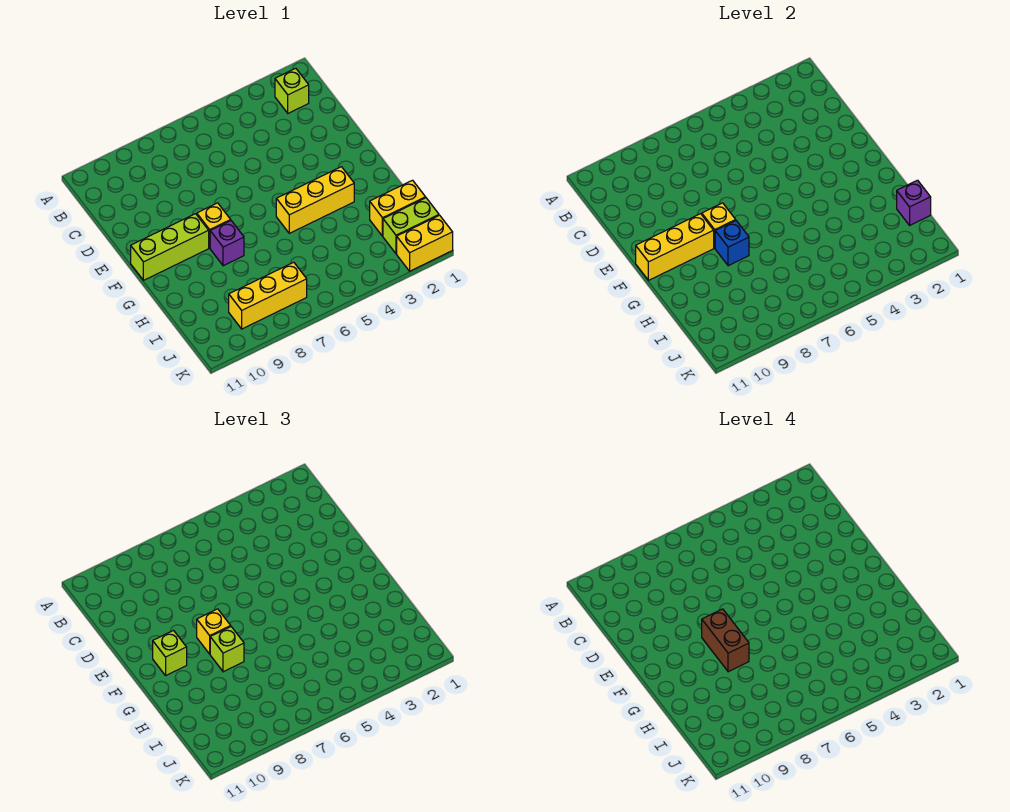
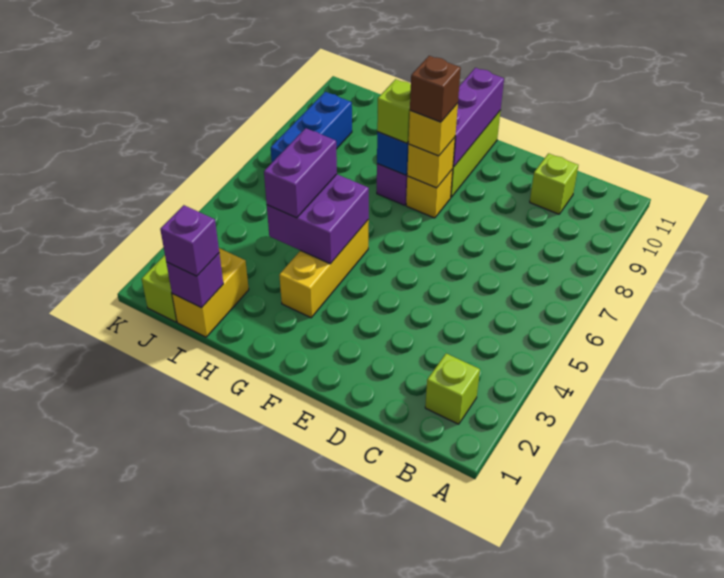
brown brick F8:G8 level 4 -> brown brick F8 level 4
yellow brick F9:F11 level 2 -> purple brick F9:F11 level 2
lime brick F10 level 3 -> lime brick C10 level 1
none -> purple brick G4:H5 level 2
none -> purple brick H4:H5 level 3
none -> purple brick I1 level 3
yellow brick J7:J9 level 1 -> blue brick J7:J9 level 1
yellow brick K1:K2 level 1 -> none

